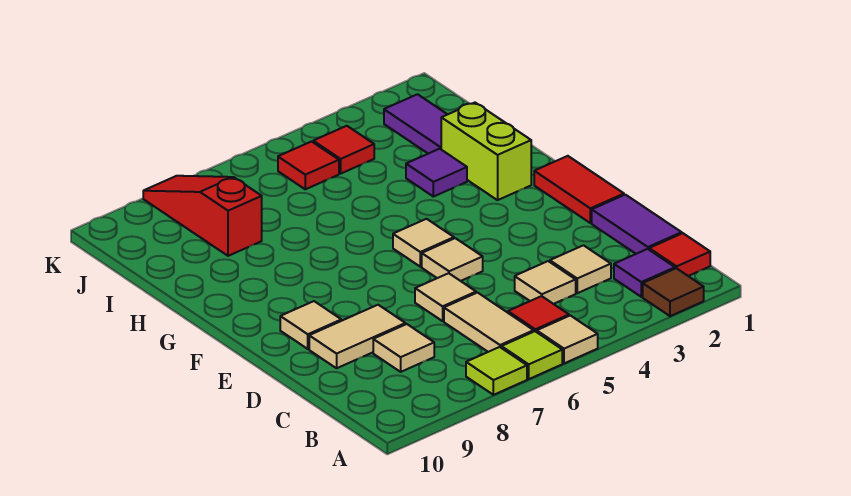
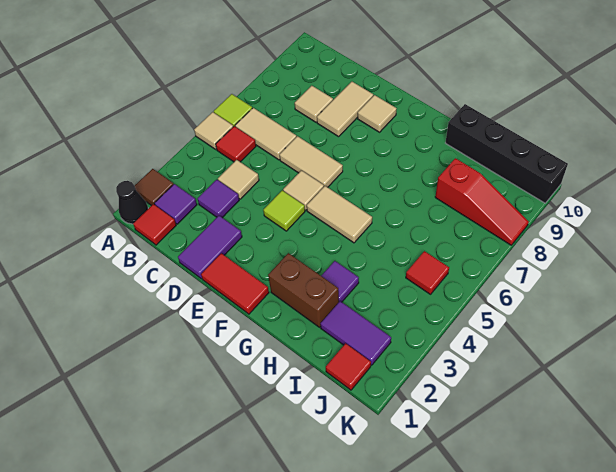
none -> black cone A1 level 1
lime tile A7 level 1 -> lime tile E4 level 1
purple tile C1:D1 level 1 -> purple tile D1:D2 level 1
tan tile C3 level 1 -> purple tile C3 level 1
tan tile D6 level 1 -> tan tile D6:E6 level 1
tan tile F5 level 1 -> tan tile F5:G5 level 1
lime brick G2:H2 level 1 -> brown brick G2:H2 level 1
none -> black brick H10:K10 level 1
red tile J4 level 1 -> red tile J1 level 1

